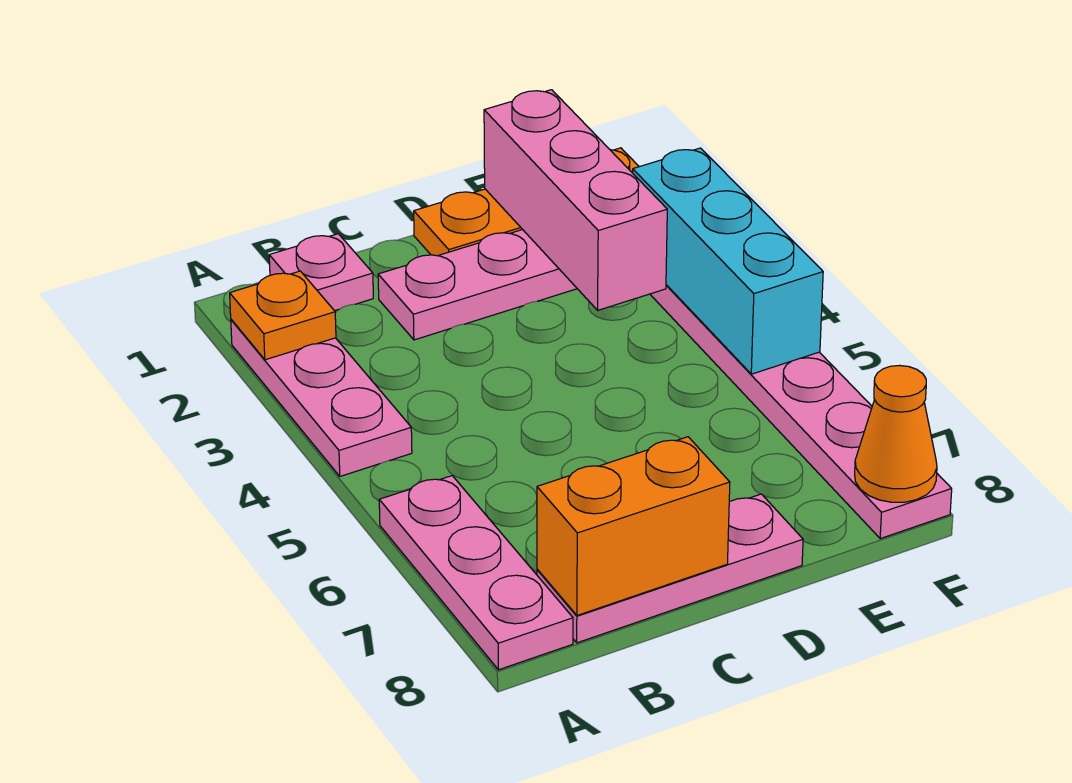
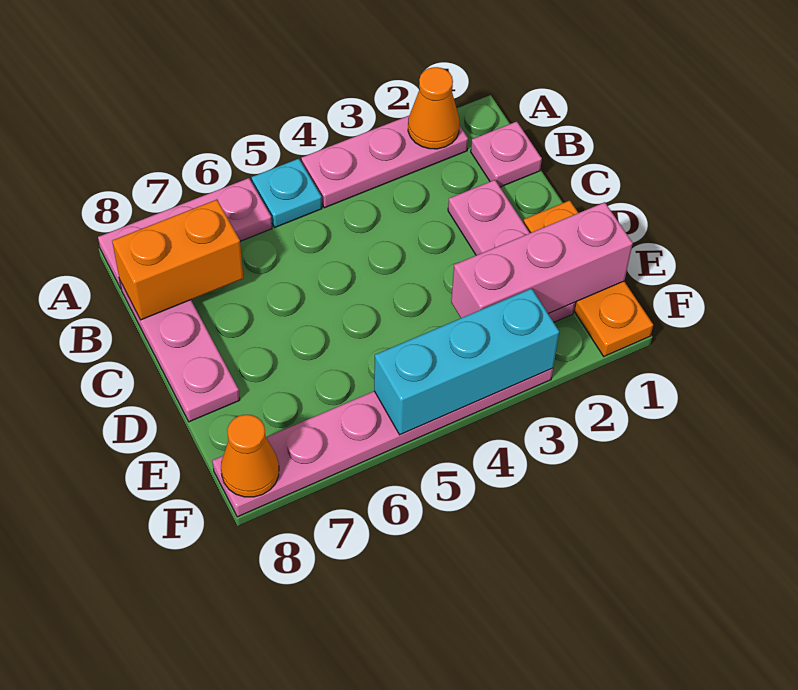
orange plate A2 level 2 -> orange cone A2 level 2
none -> cyan plate A5 level 1
orange brick B8:C8 level 2 -> orange brick B7:B8 level 2

